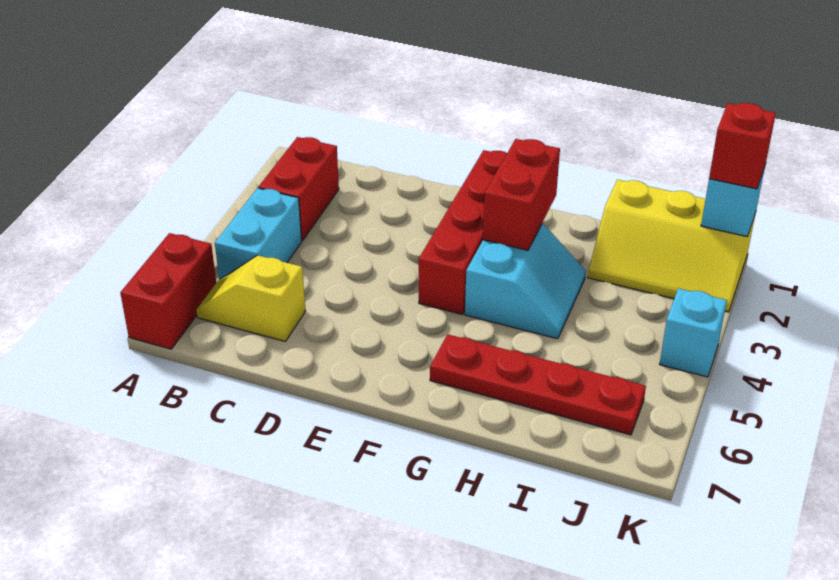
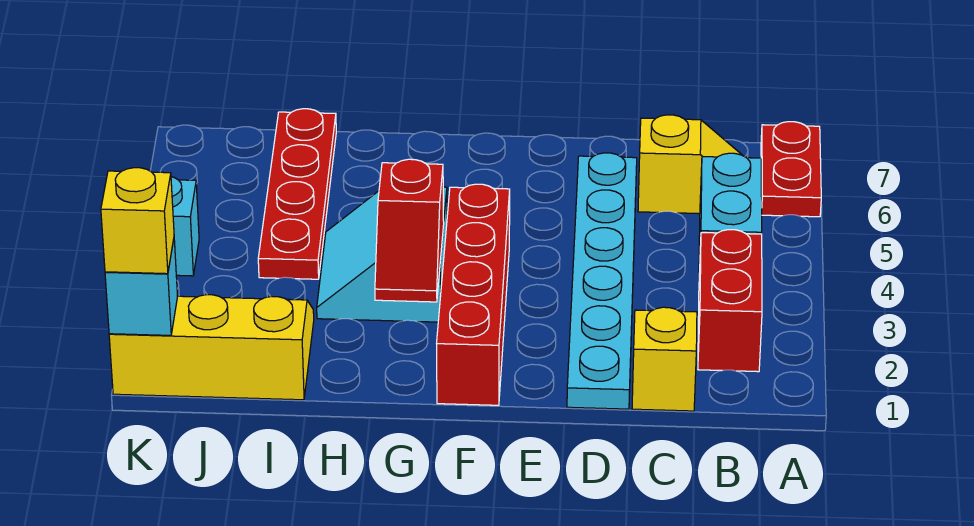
red brick A6:A7 level 1 -> red plate A6:A7 level 1
none -> yellow brick C1 level 1
none -> cyan plate D1:D6 level 1
red brick G2:G3 level 2 -> red slope G2:G3 level 2 top 3
red plate G6:J6 level 1 -> red plate I4:I7 level 1
red brick K1 level 3 -> yellow brick K1 level 3

